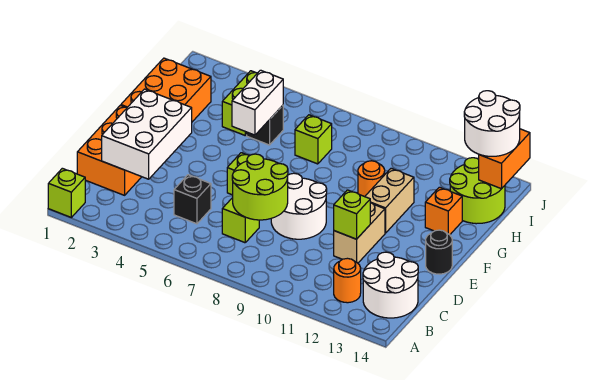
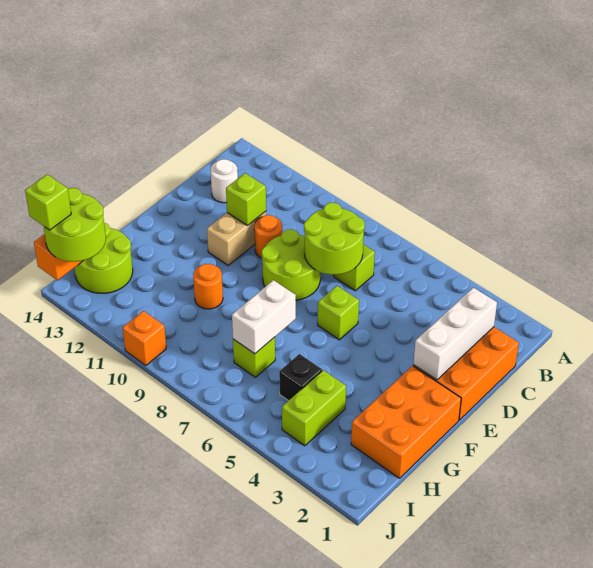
lime brick A1 level 1 -> lime brick J14 level 4
orange round brick B12 level 1 -> orange round brick D10 level 1
white round brick B13:C14 level 1 -> white round brick C13 level 1
white brick C2:E3 level 2 -> white brick C2:E2 level 2
black brick C5 level 1 -> none
white round brick D8:E9 level 1 -> lime round brick D8:E9 level 1
black round brick E14 level 1 -> none
tan brick F11:G11 level 1 -> none
white brick G5:H5 level 2 -> white brick G7:H7 level 2
orange brick G13 level 1 -> orange brick J10 level 1
white round brick I13:J14 level 3 -> lime round brick I13:J14 level 3

